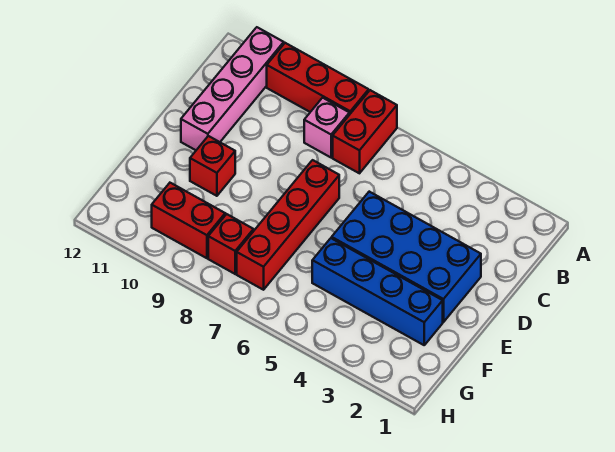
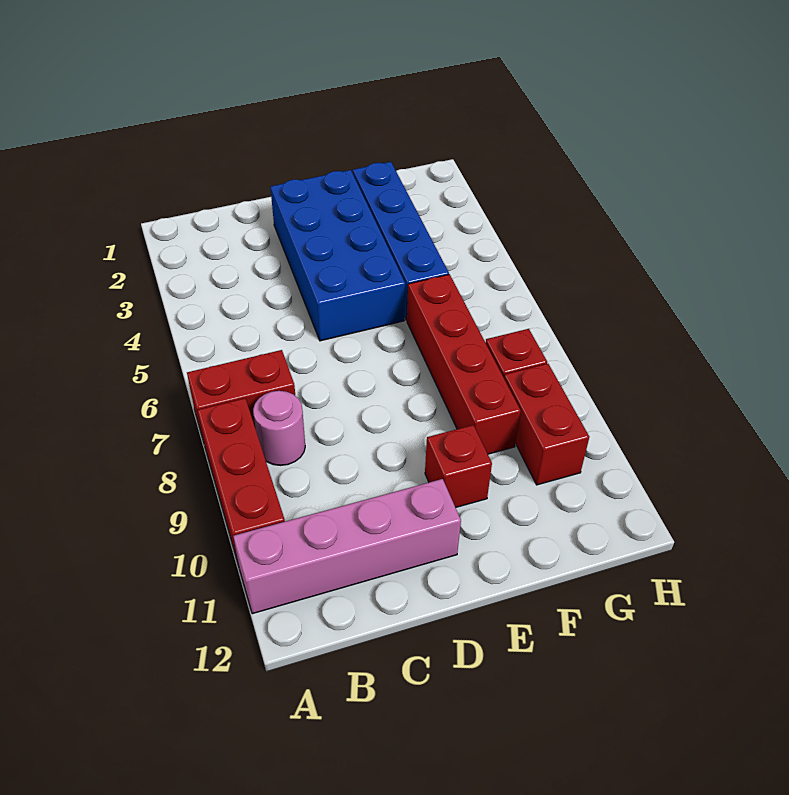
pink brick B8 level 1 -> pink round brick B8 level 1
red brick D7:G7 level 1 -> red brick F6:F9 level 1

